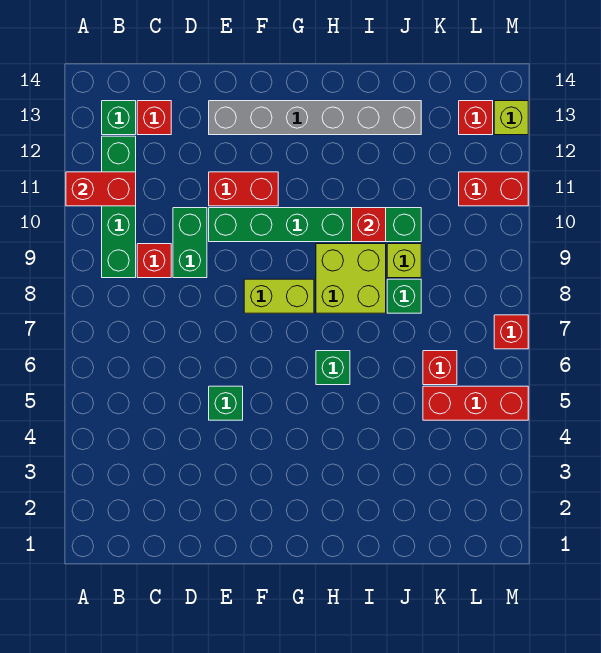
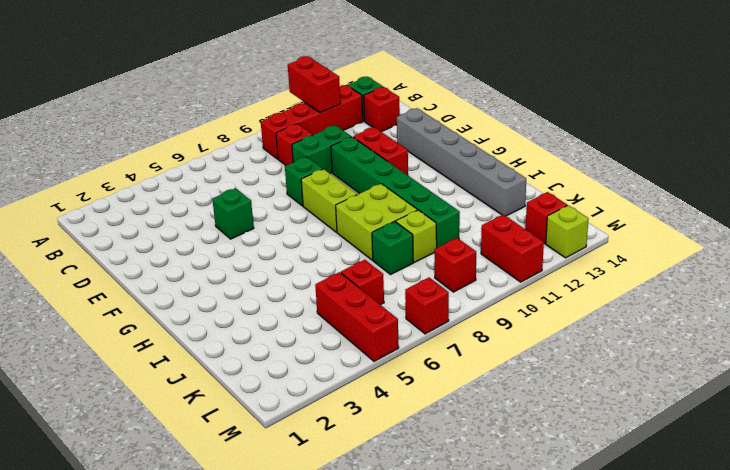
green brick B9:B12 level 1 -> red brick B9:B12 level 1
green brick H6 level 1 -> green brick E8 level 1
red brick I10 level 2 -> red brick L9 level 1

